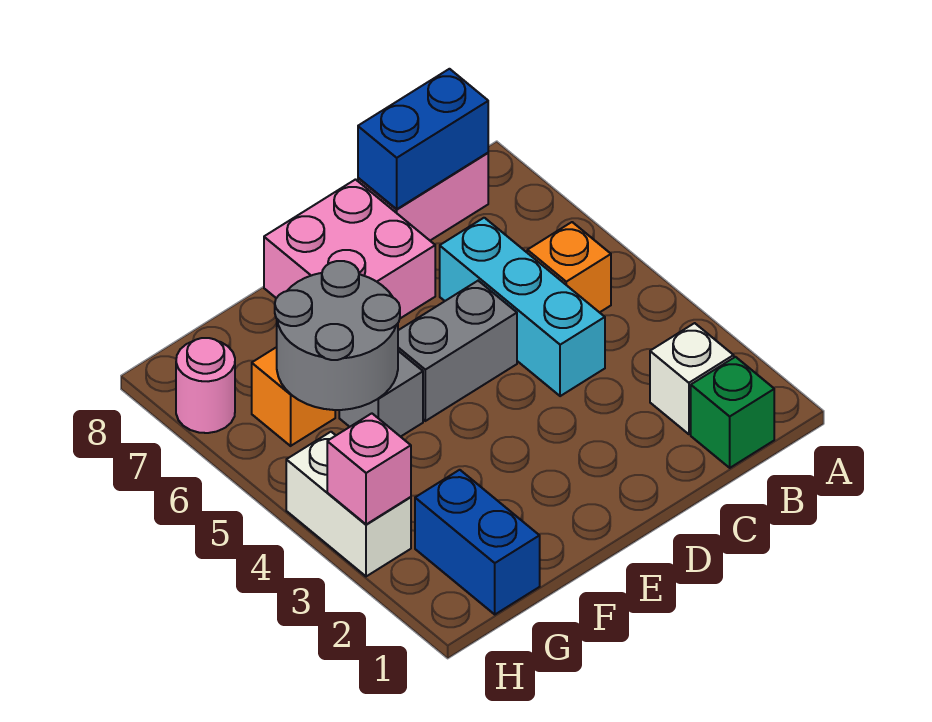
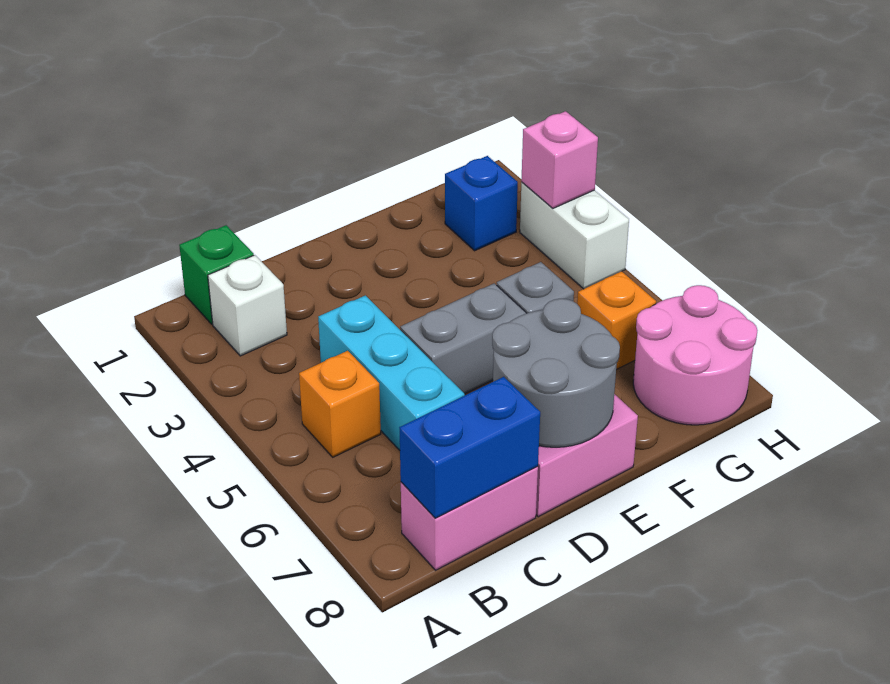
grey round brick F5:G6 level 2 -> grey round brick D7:E8 level 2
blue brick G1:G2 level 1 -> blue brick G2 level 1
pink round brick H7 level 1 -> pink round brick G7:H8 level 1

